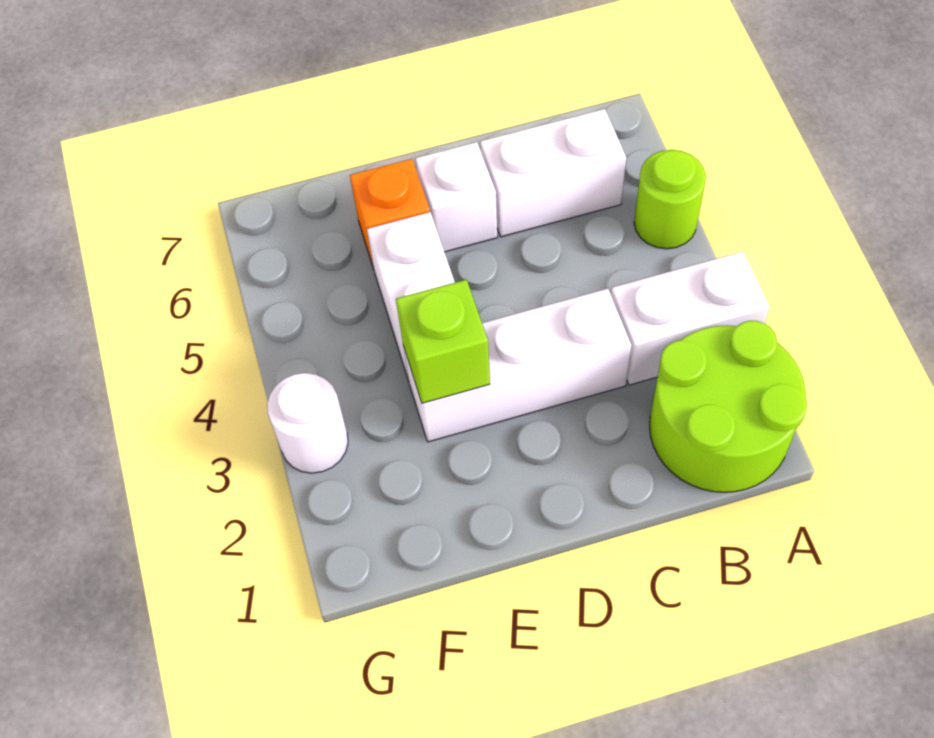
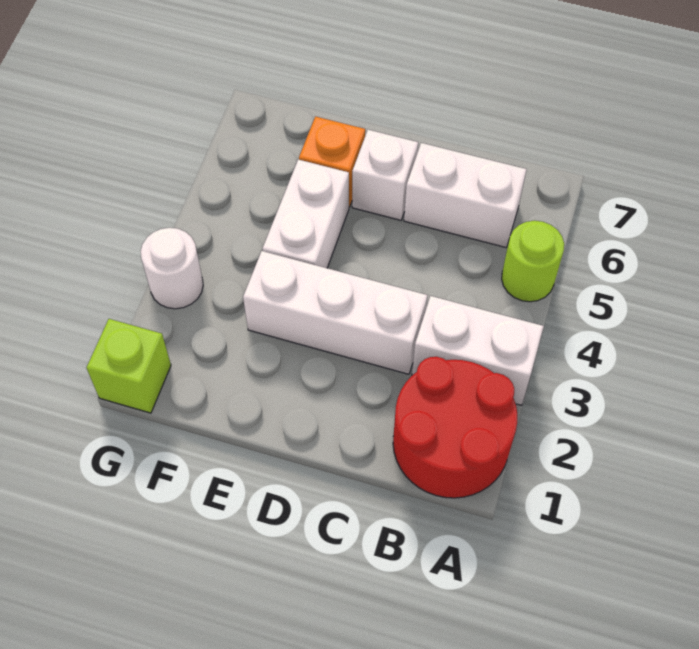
lime round brick A1:B2 level 1 -> red round brick A1:B2 level 1
lime brick E3 level 2 -> lime brick G1 level 1

